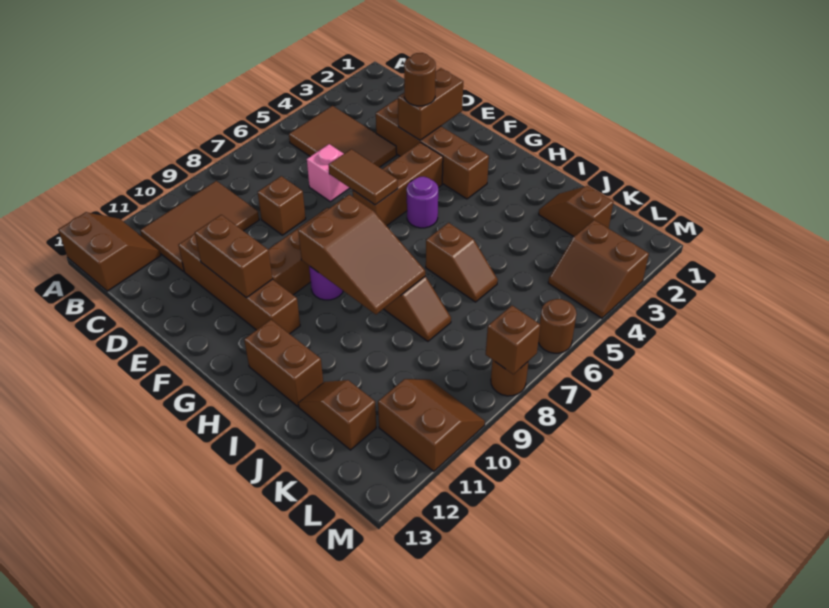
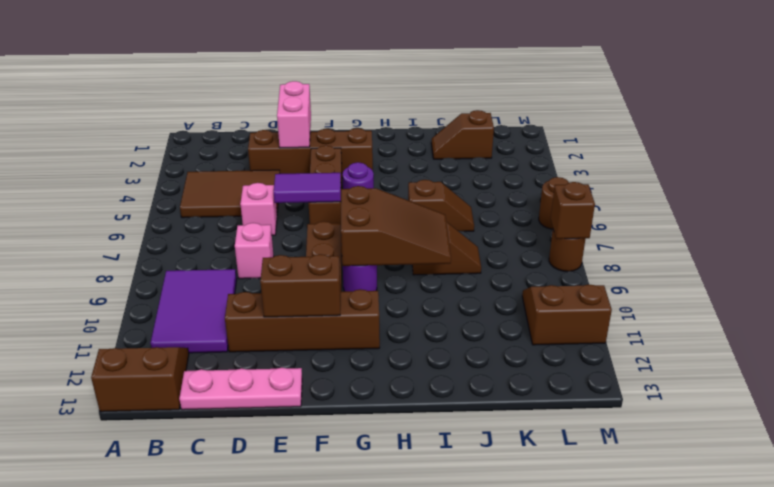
brown tile B9:C11 level 1 -> purple tile B9:C11 level 1
none -> pink plate C13:E13 level 1
brown brick D8 level 1 -> pink brick D8 level 1
brown brick E2:E3 level 2 -> pink brick E2:E3 level 2
brown round brick E3 level 3 -> none
brown tile E6:F6 level 2 -> purple tile E6:F6 level 2
brown brick H12:I12 level 1 -> none
brown slope J12:K12 level 1 top K -> none
brown slope L3:M4 level 1 top 3 -> none

